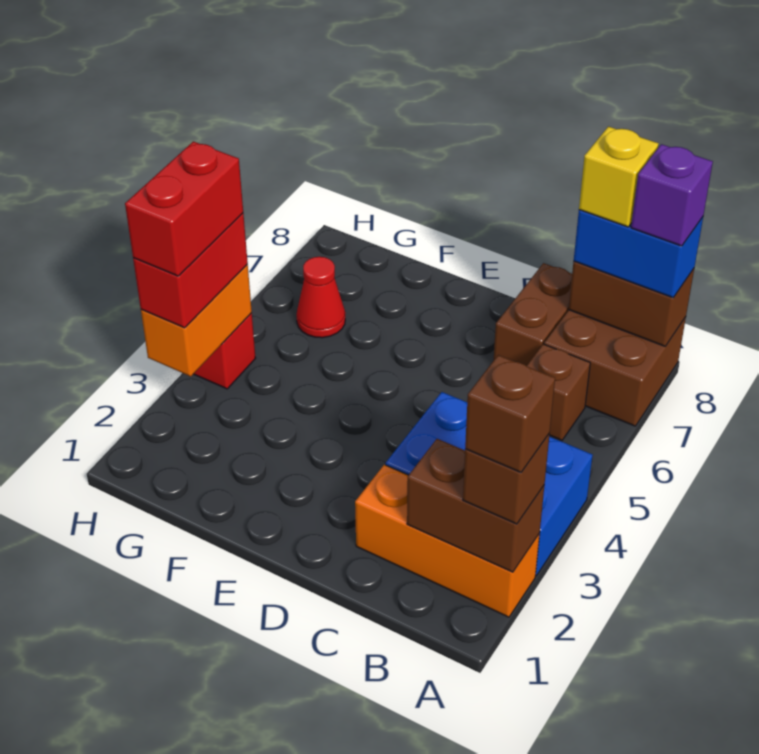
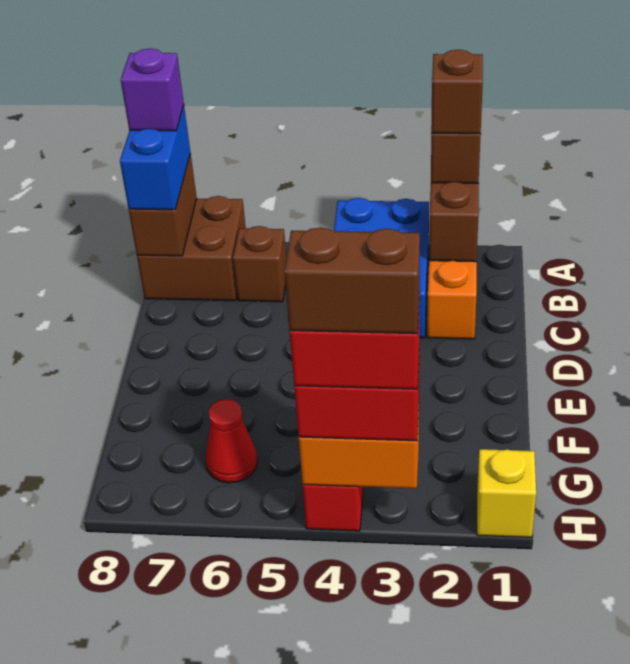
yellow brick B8 level 4 -> yellow brick H1 level 1
brown brick C7:C8 level 1 -> brown brick H3:H4 level 5

